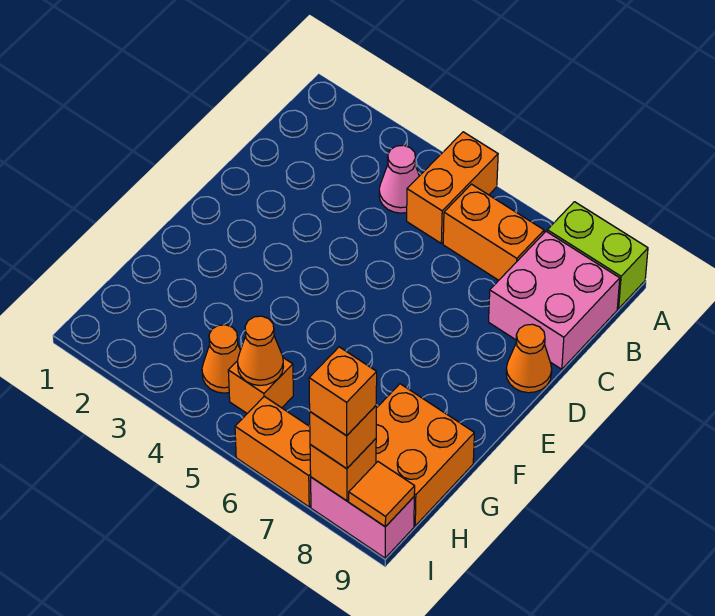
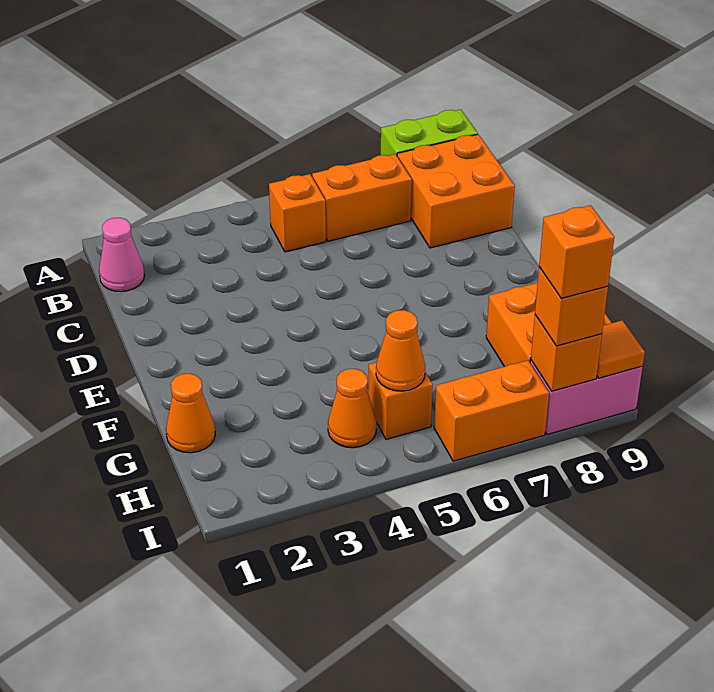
orange brick A5:B5 level 1 -> orange brick B5 level 1
pink cone B4 level 1 -> pink cone B1 level 1
pink brick B8:C9 level 1 -> orange brick B8:C9 level 1
orange cone D9 level 1 -> orange cone G1 level 1

